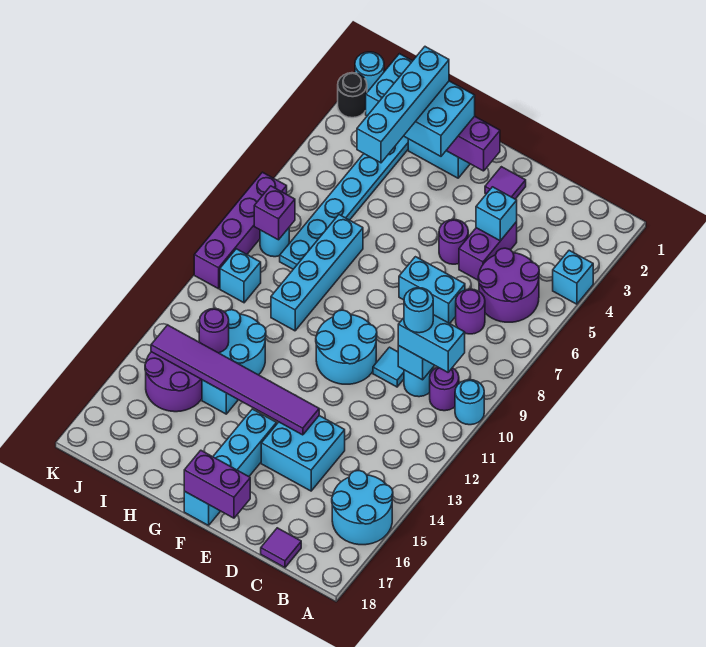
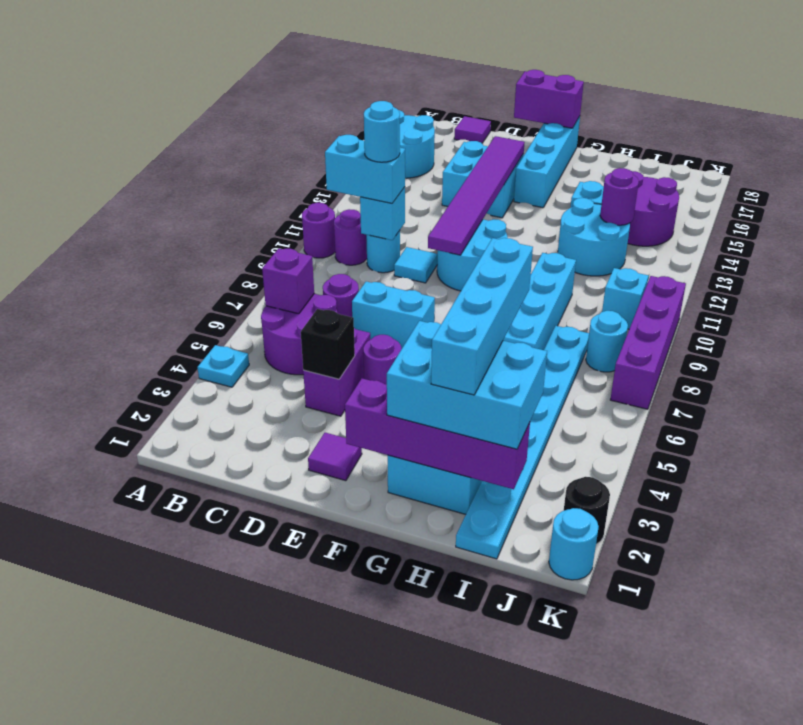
cyan brick A4 level 1 -> cyan plate A4 level 1
cyan round brick A10 level 1 -> purple round brick A10 level 1
cyan brick D4 level 2 -> black brick D4 level 2
purple tile E14:J14 level 2 -> purple tile E10:E15 level 2
purple brick J8 level 2 -> purple brick B6 level 2

